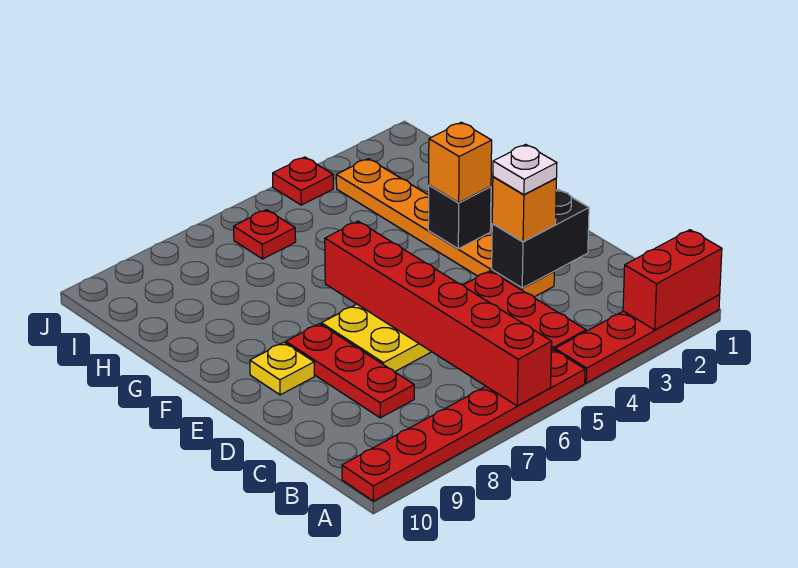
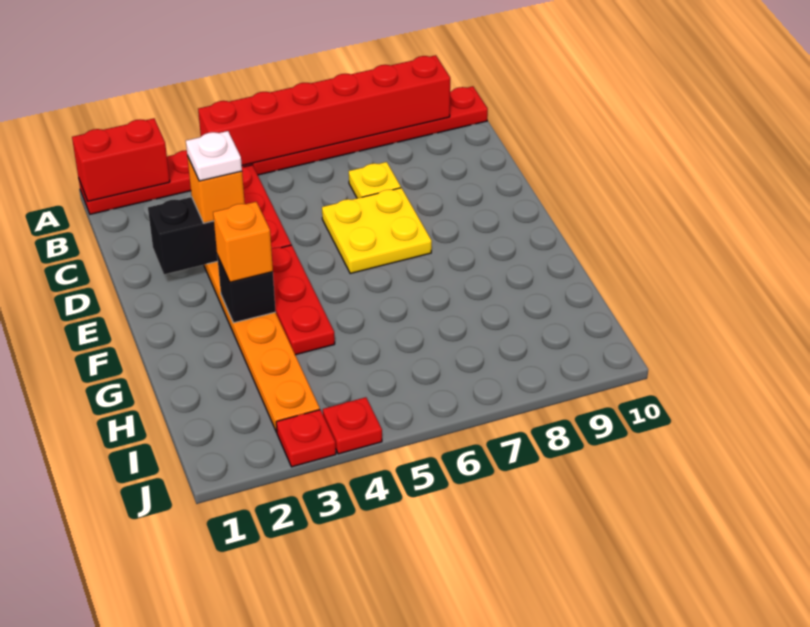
red brick A6:F6 level 2 -> red brick A4:A9 level 2
red plate C8:E8 level 1 -> red plate E4:G4 level 1
yellow plate E9 level 1 -> yellow plate C7 level 1
red plate I6 level 1 -> red plate J3 level 1

